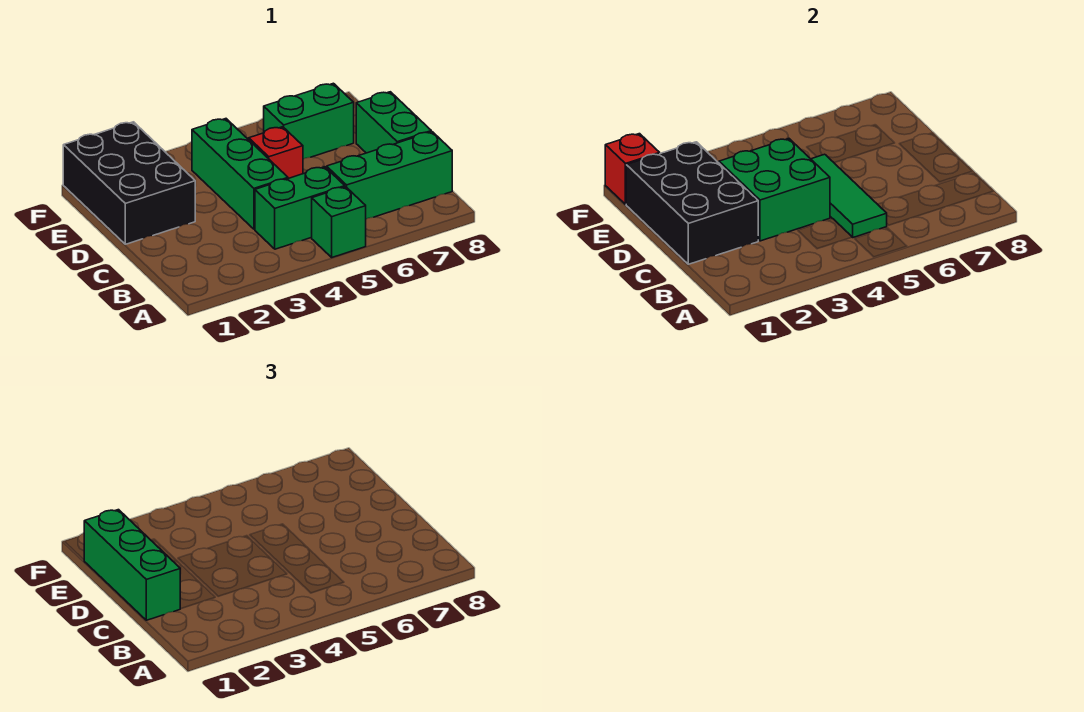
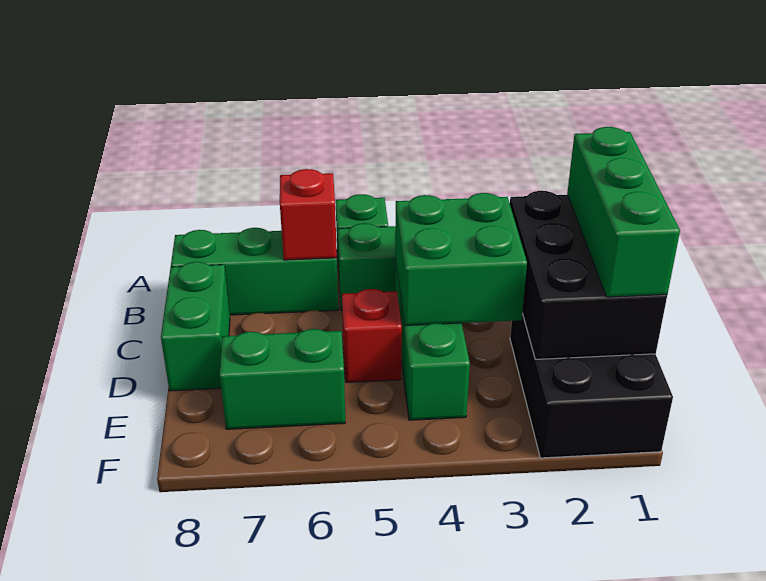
green tile B5:D5 level 2 -> none
red brick F1 level 2 -> red brick B6 level 2

